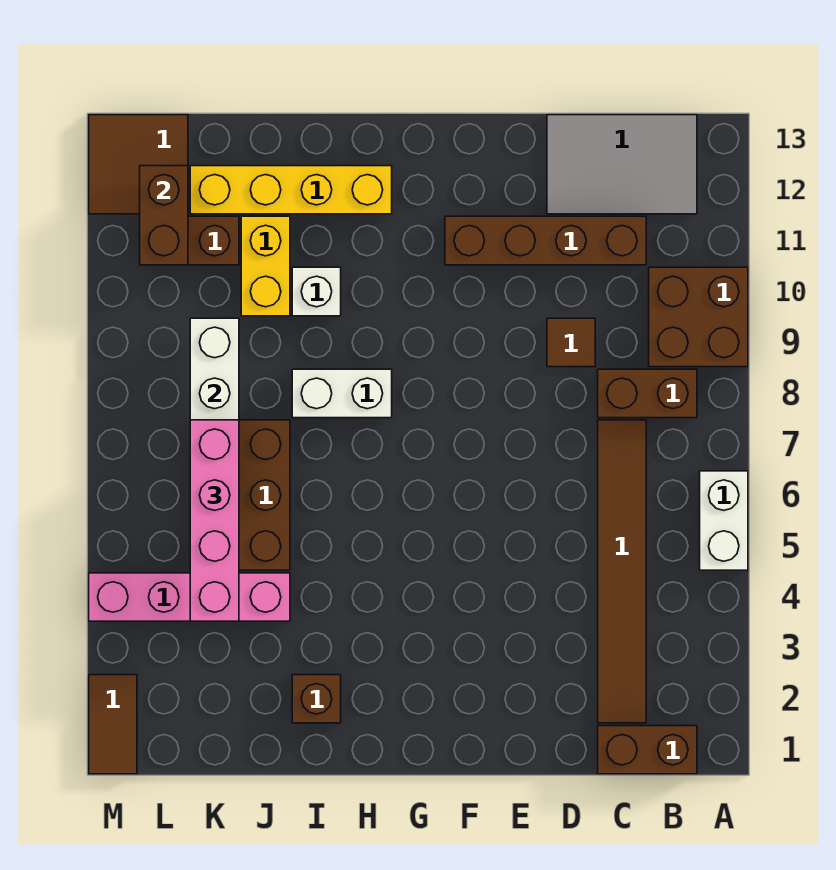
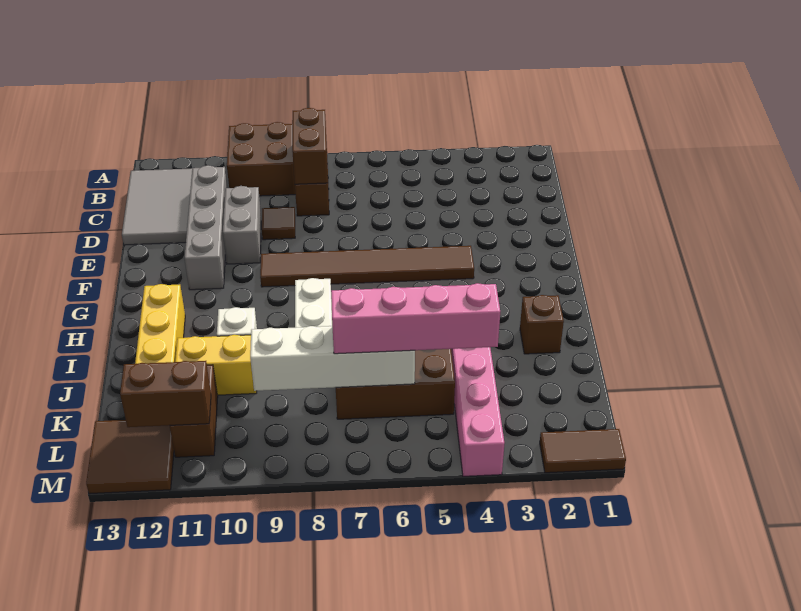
white brick A5:A6 level 1 -> none
brown brick B1:C1 level 1 -> brown brick B8:C8 level 2
brown tile C2:C7 level 1 -> brown tile F4:F9 level 1
brown brick C11:F11 level 1 -> grey brick C11:F11 level 1
none -> grey brick D10:E10 level 1

